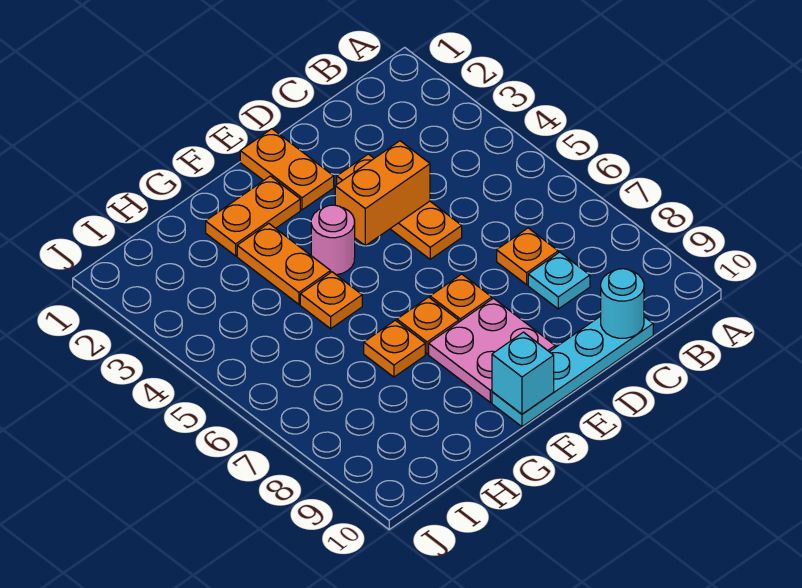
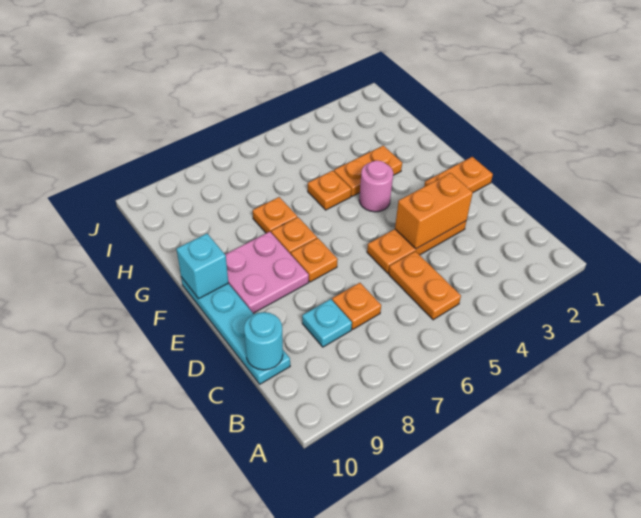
orange brick D4:E4 level 2 -> orange brick D3:D4 level 2
orange plate F2:G2 level 1 -> orange plate B5:C5 level 1

